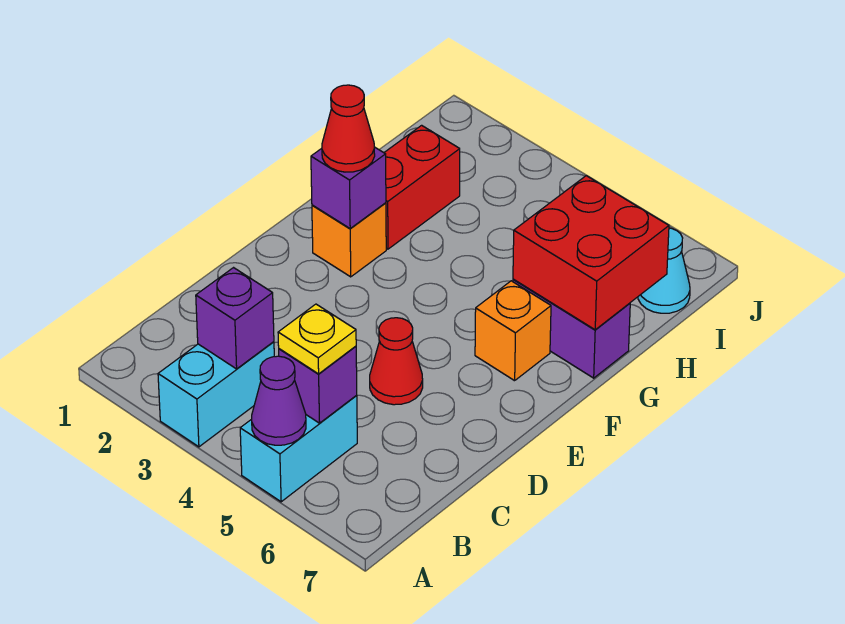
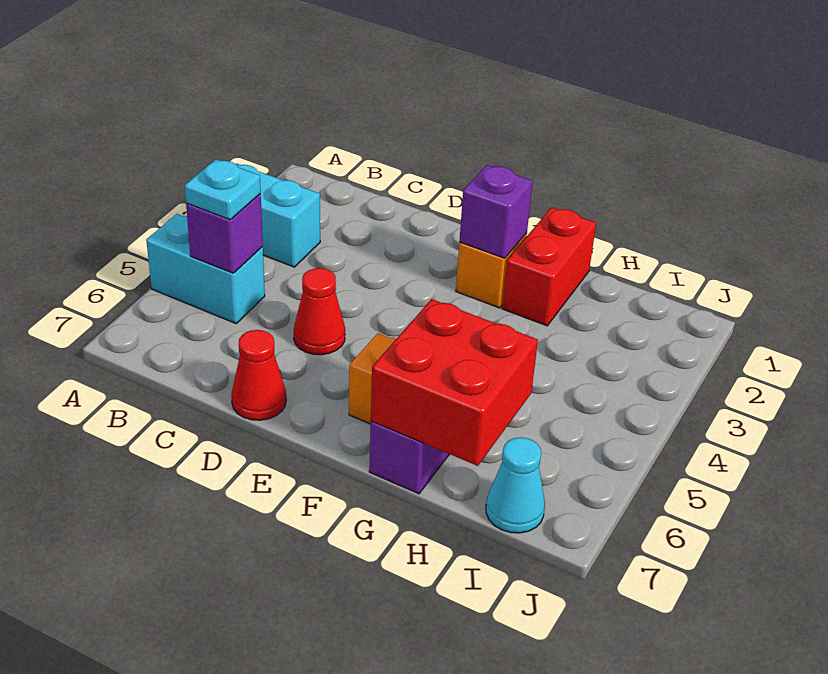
purple cone A5 level 2 -> none
purple brick B3 level 2 -> none
yellow plate B5 level 3 -> cyan plate B5 level 3
red cone F2 level 3 -> red cone D7 level 1
red brick G2:H2 level 1 -> red brick G1:G2 level 1

